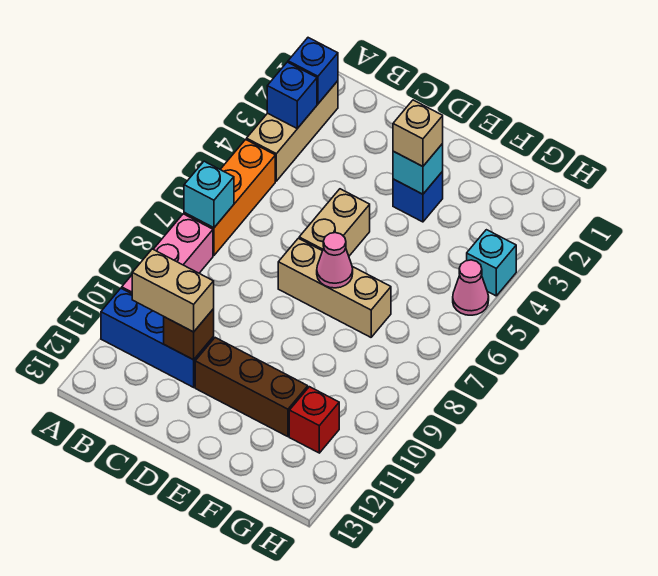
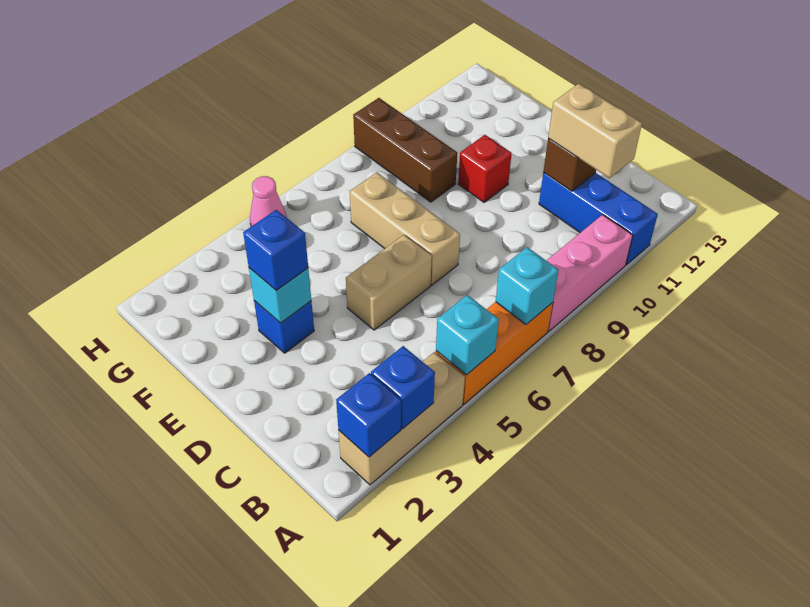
brown brick D11:F11 level 1 -> brown brick F9:H9 level 1
tan brick E3 level 3 -> blue brick E3 level 3
pink cone E7 level 2 -> none
red brick G11 level 1 -> red brick E10 level 1
cyan brick H4 level 1 -> cyan brick A5 level 2

